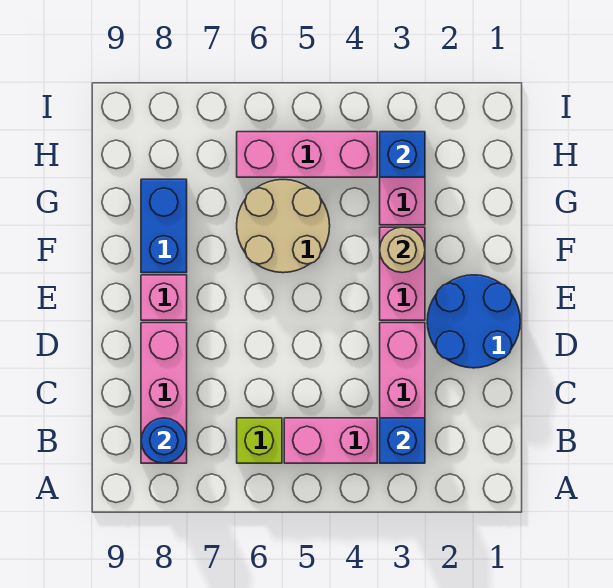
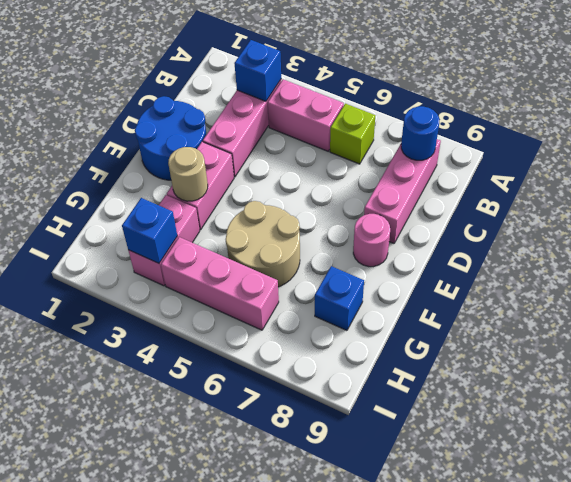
pink brick E8 level 1 -> pink round brick E8 level 1
blue brick F8:G8 level 1 -> blue brick G8 level 1

